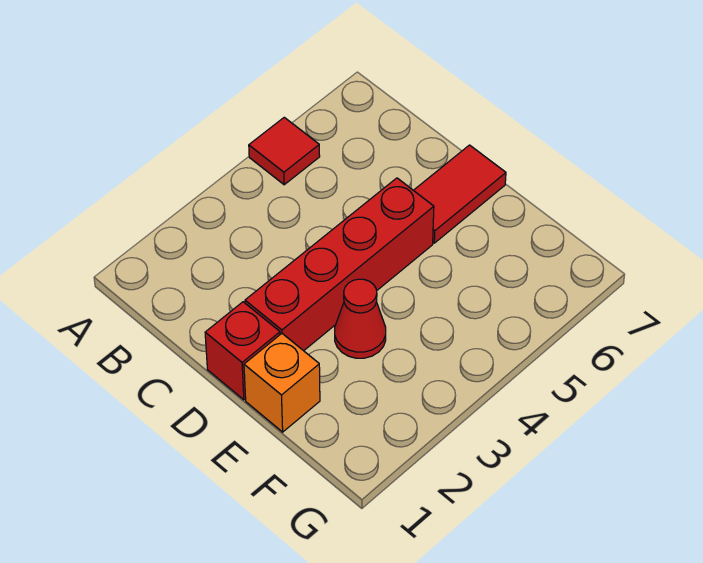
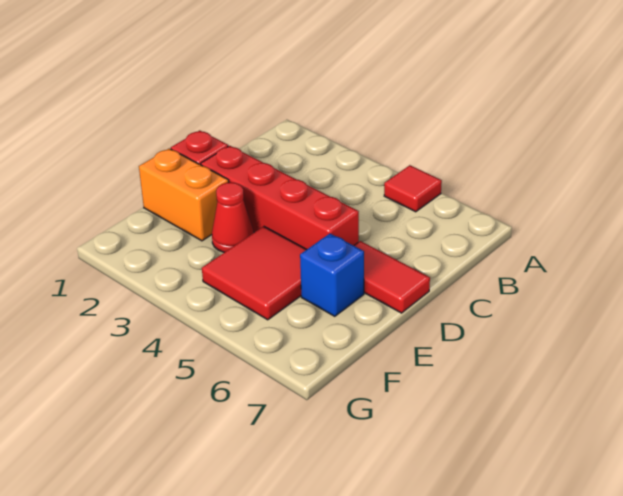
orange brick E1 level 1 -> orange brick E1:E2 level 1
none -> red tile E4:F5 level 1
none -> blue brick E6 level 1

